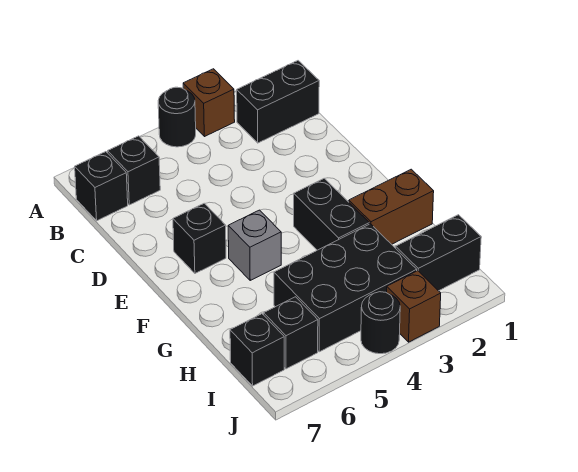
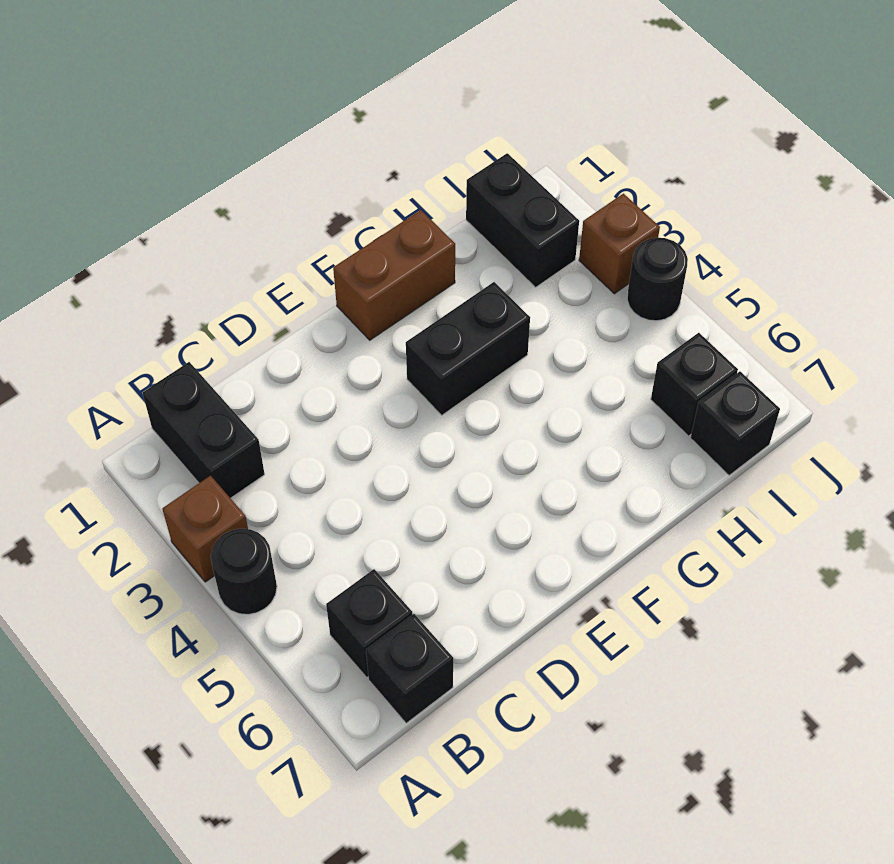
black brick E6 level 1 -> none
grey brick F5 level 1 -> none
brown brick G1:G2 level 1 -> brown brick F1:G1 level 1
black brick H3:I5 level 1 -> none

